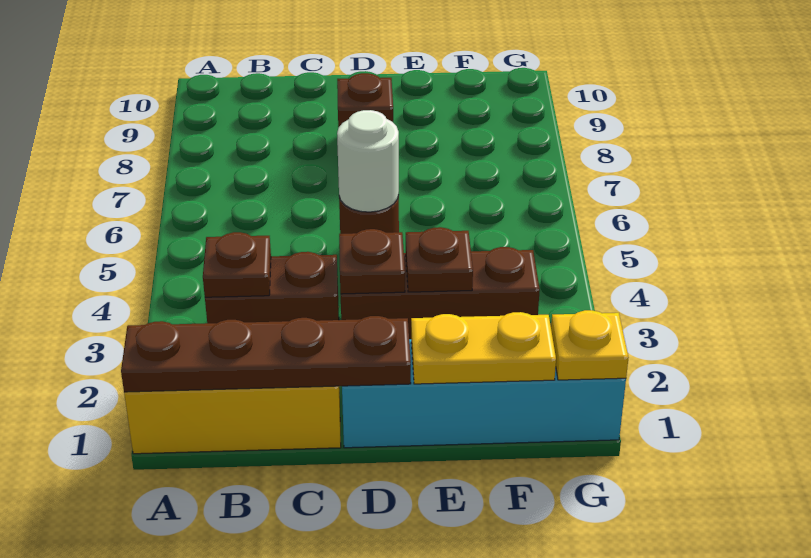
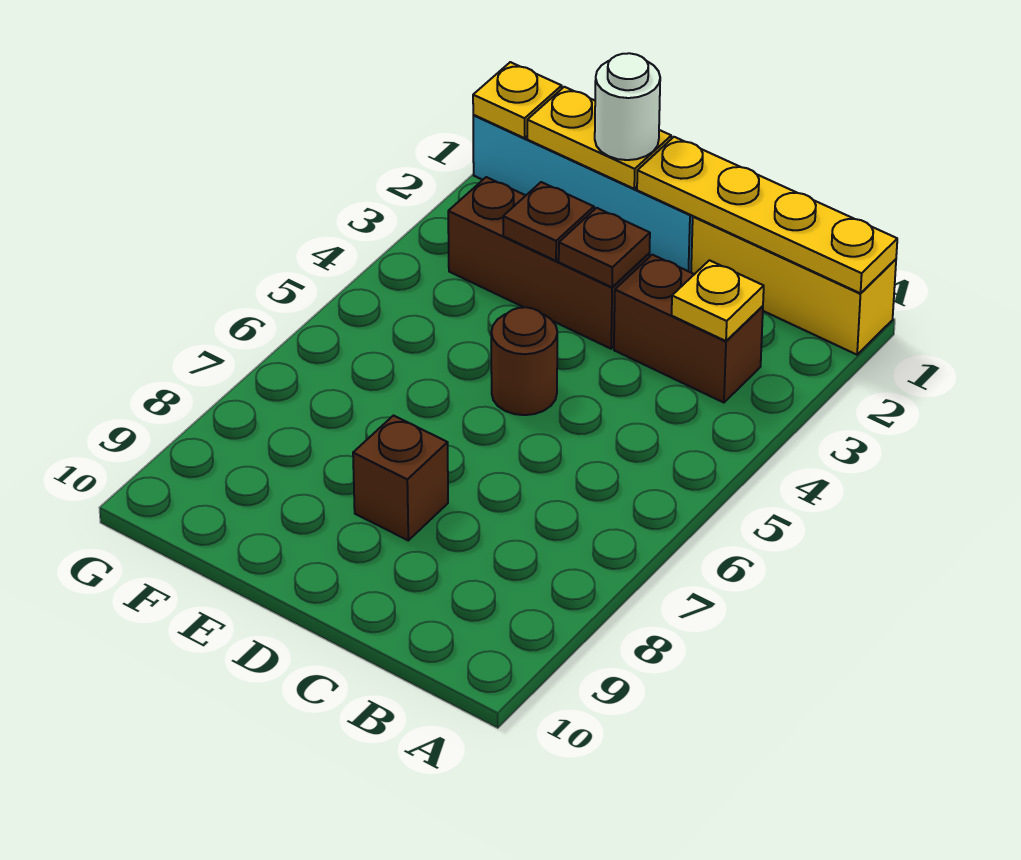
brown plate A1:D1 level 2 -> yellow plate A1:D1 level 2
brown plate B3 level 2 -> yellow plate B3 level 2
white round brick D5 level 2 -> white round brick E1 level 3

